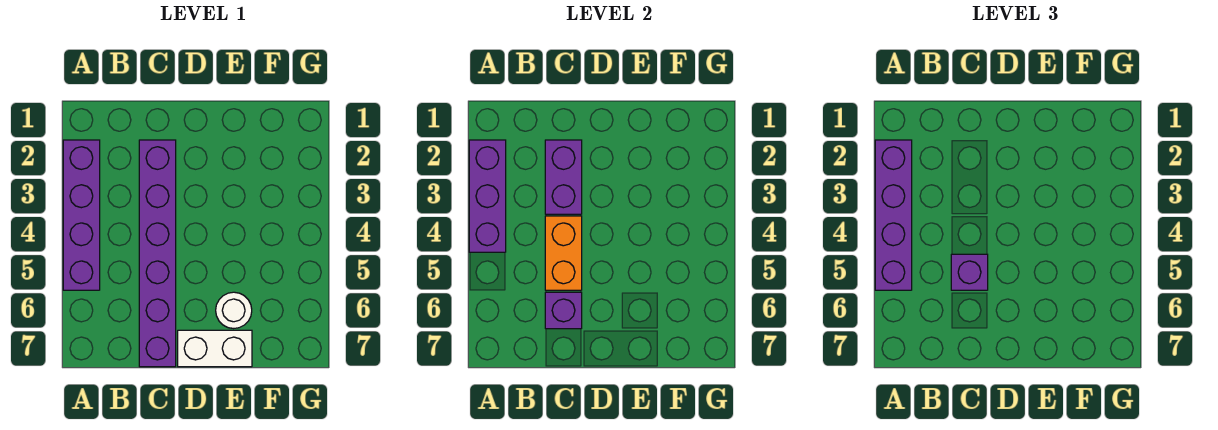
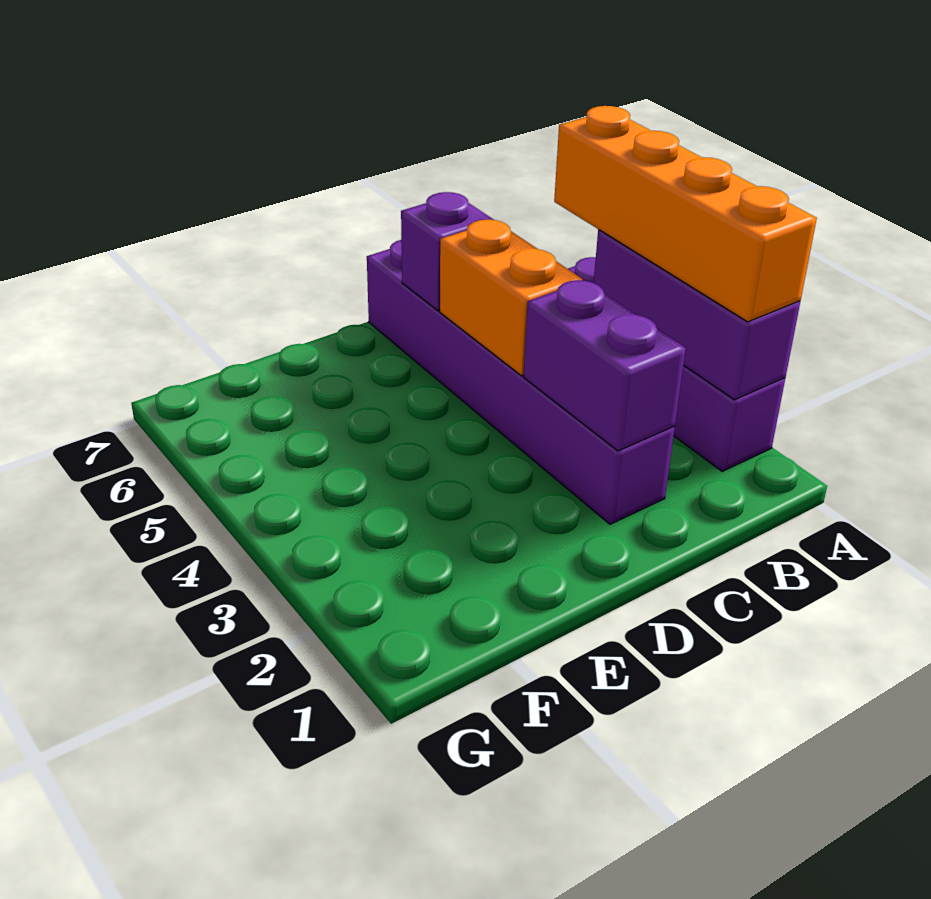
purple brick A2:A5 level 3 -> orange brick A2:A5 level 3
purple brick C5 level 3 -> none
white brick D7:E7 level 1 -> none
white round brick E6 level 1 -> none

